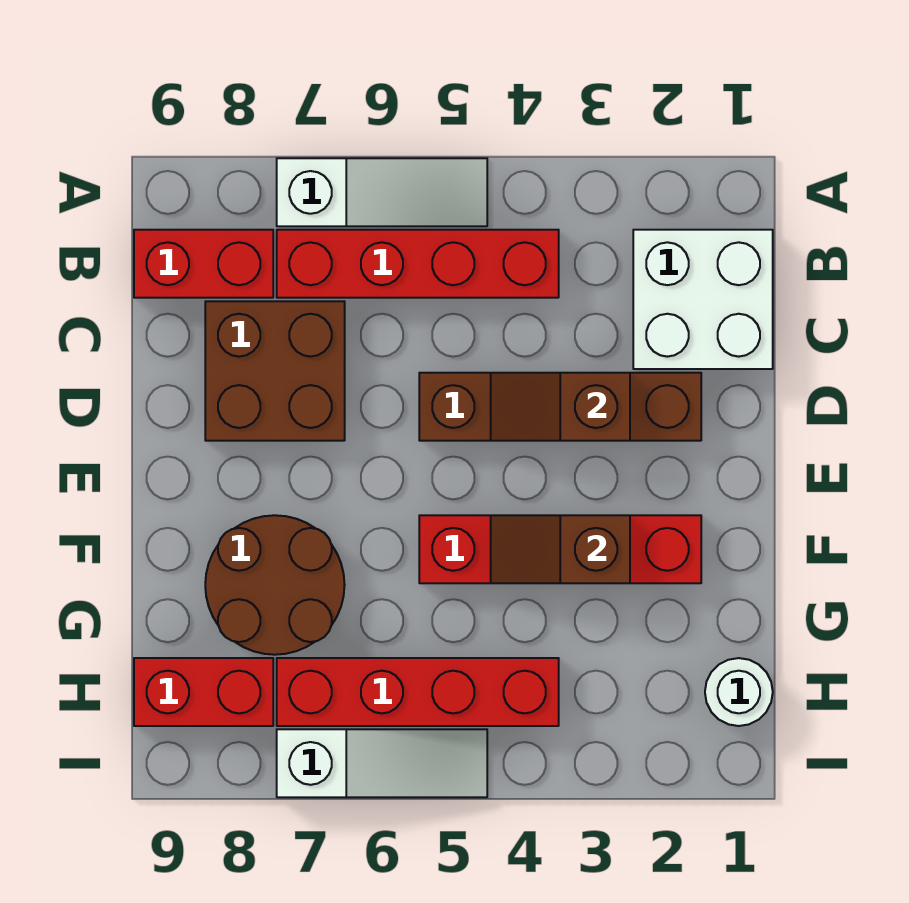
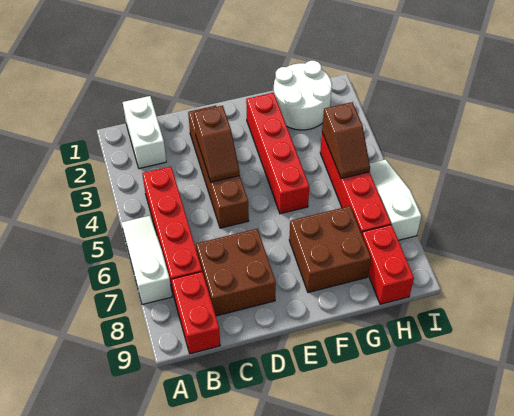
white brick B1:C2 level 1 -> white brick B1:B2 level 1
brown slope F3:F4 level 2 top 3 -> brown slope H4:H5 level 2 top 4
brown round brick F7:G8 level 1 -> brown brick F7:G8 level 1
white round brick H1 level 1 -> white round brick G1:H2 level 1

